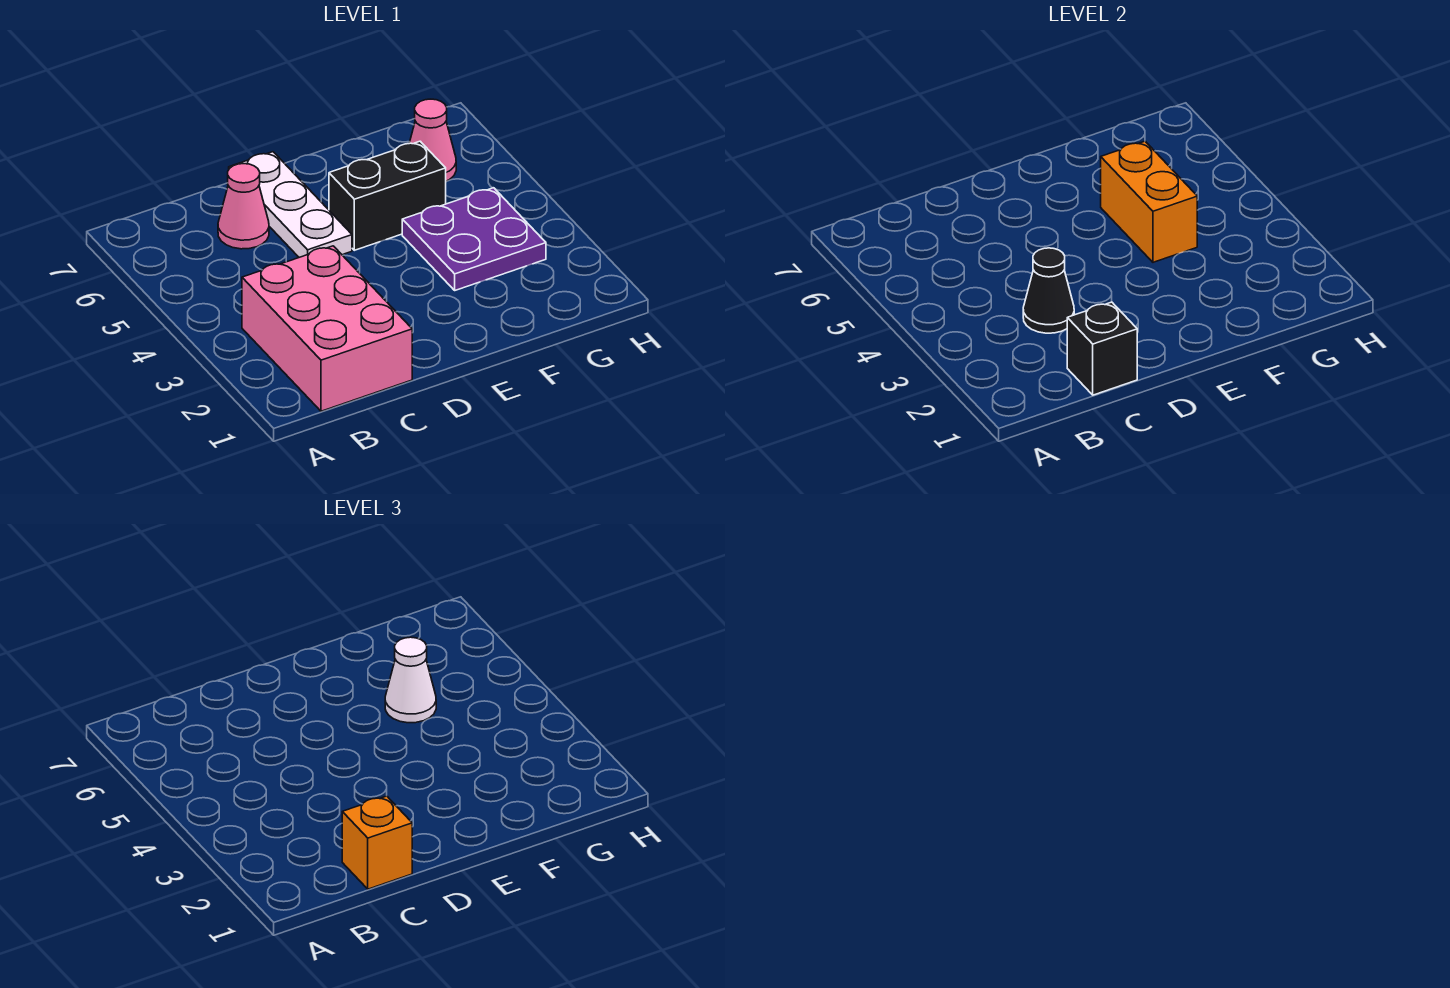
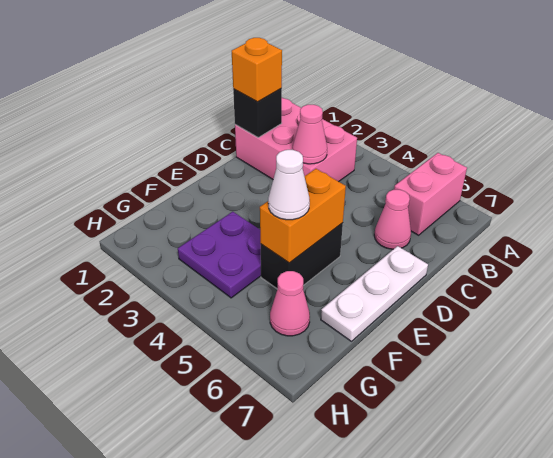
none -> pink brick A6:B6 level 1
black cone C3 level 2 -> pink cone C3 level 2
white plate D5:D7 level 1 -> white plate D7:F7 level 1
orange brick F4:F5 level 2 -> orange brick E5:F5 level 2

